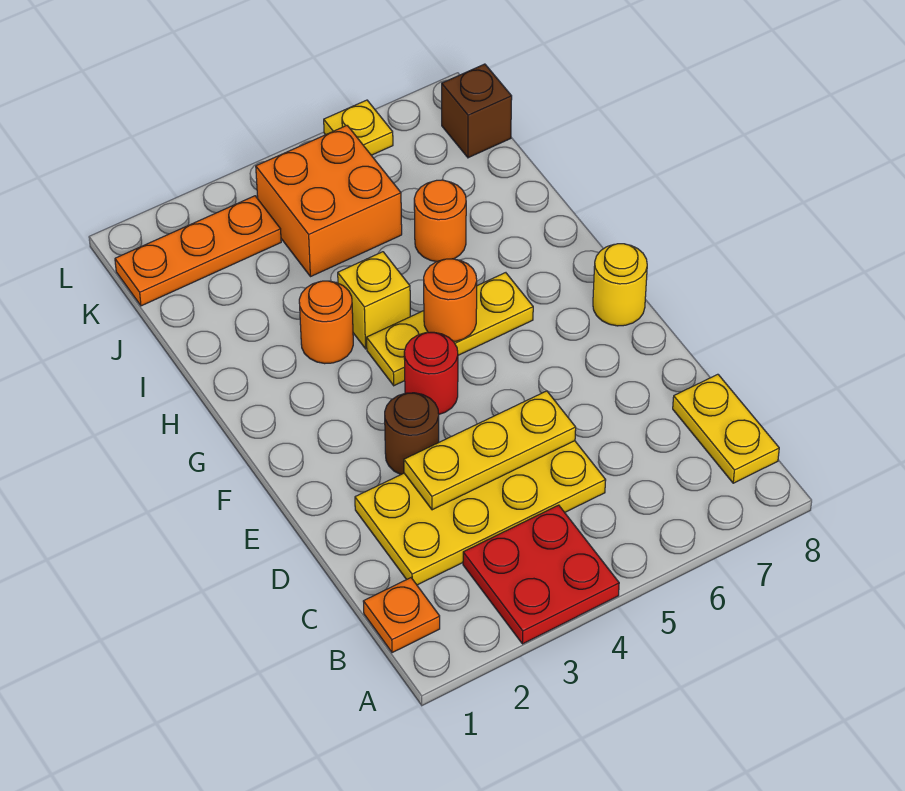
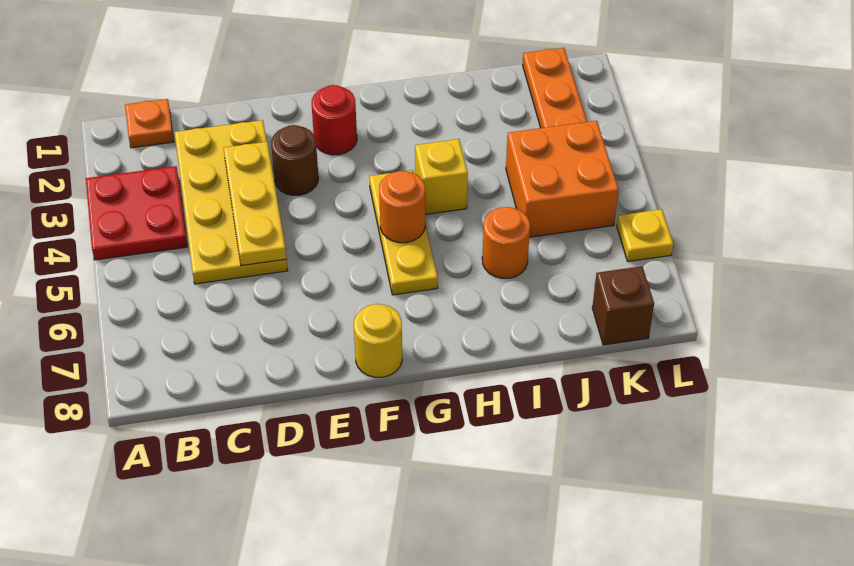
yellow plate B8:C8 level 1 -> none
red round brick F4 level 1 -> red round brick F2 level 1
orange round brick H3 level 1 -> none

